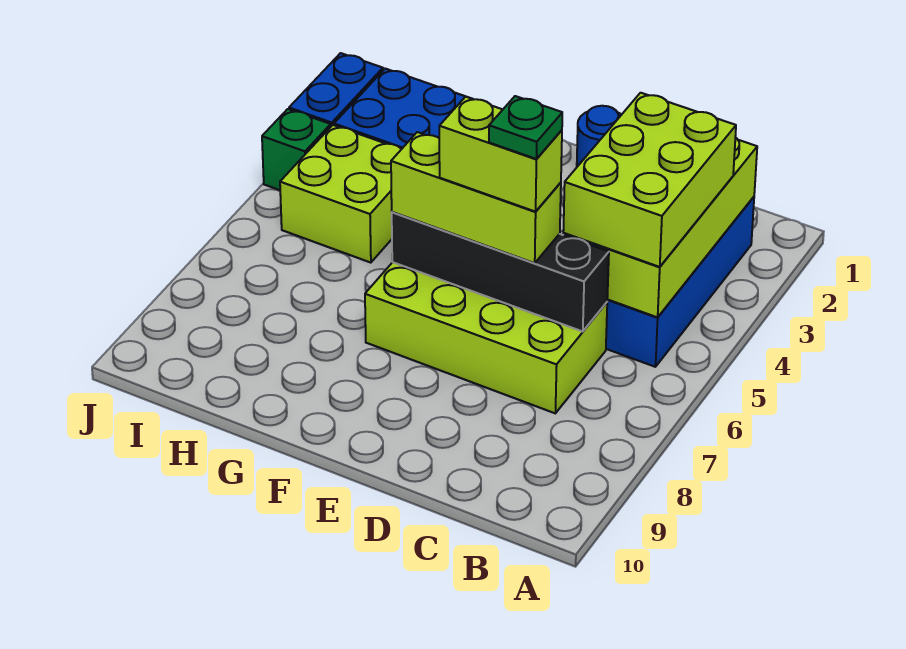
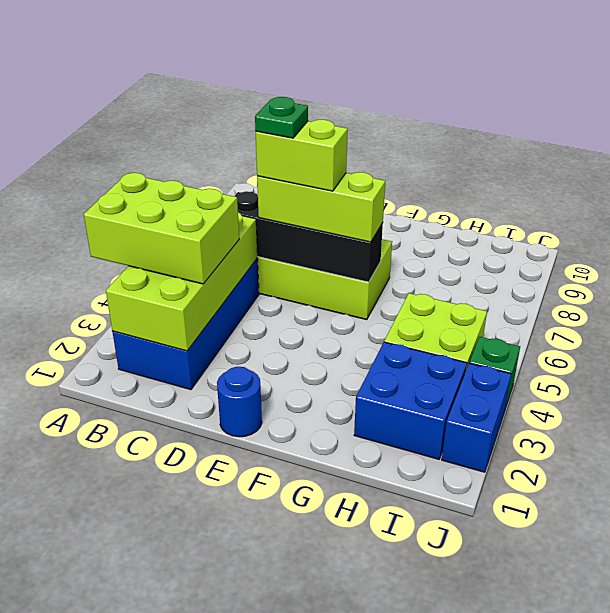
lime brick B3:C5 level 3 -> lime brick A3:C4 level 3

